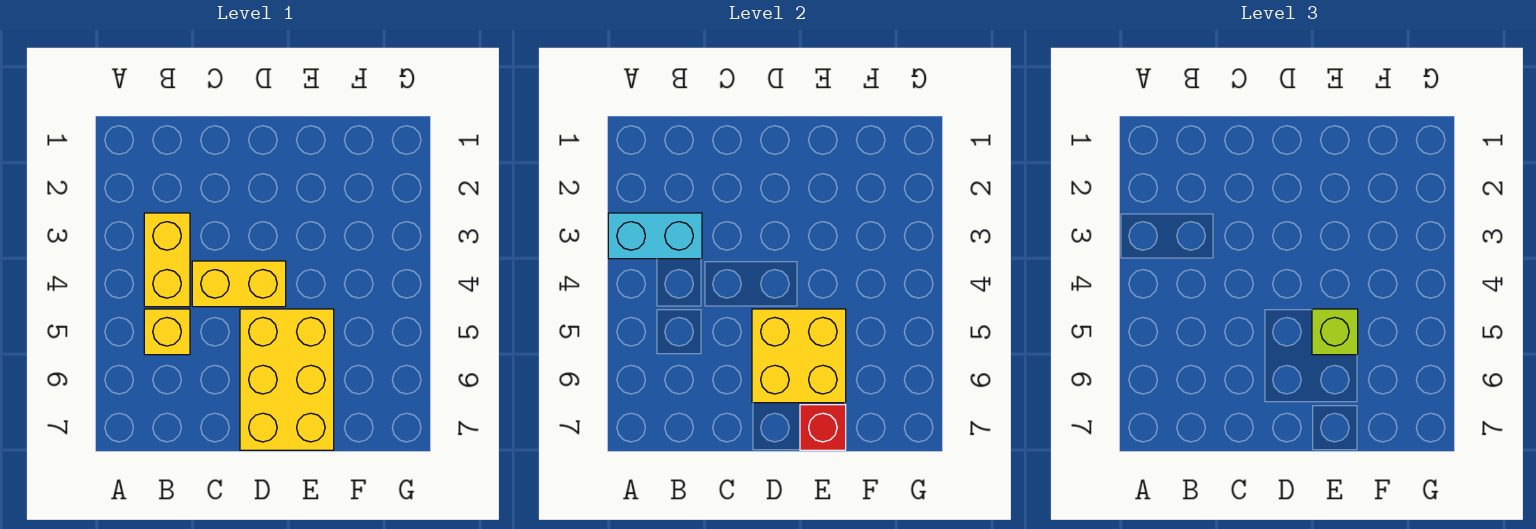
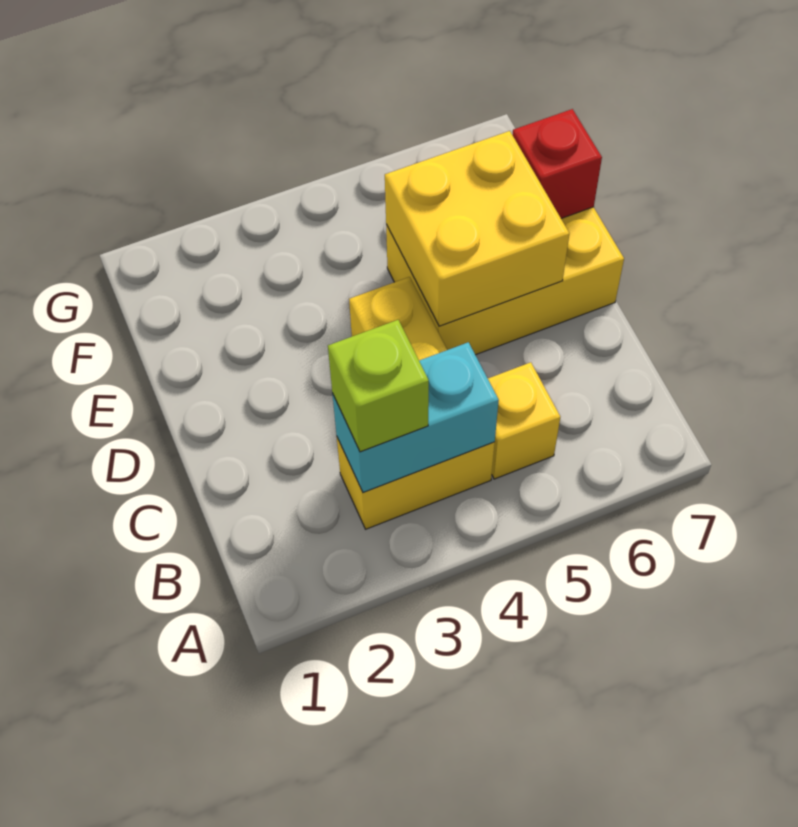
cyan brick A3:B3 level 2 -> cyan brick B3:B4 level 2
lime brick E5 level 3 -> lime brick B3 level 3

